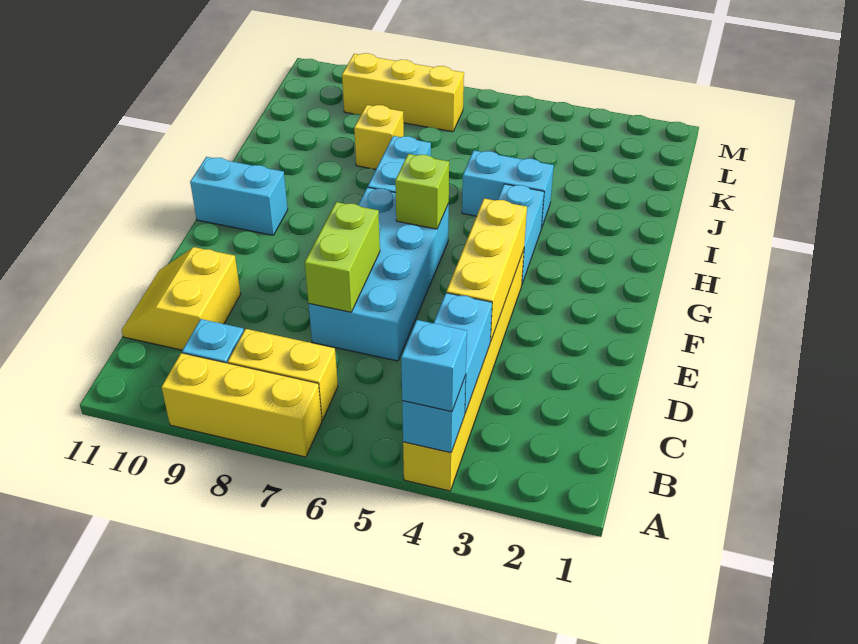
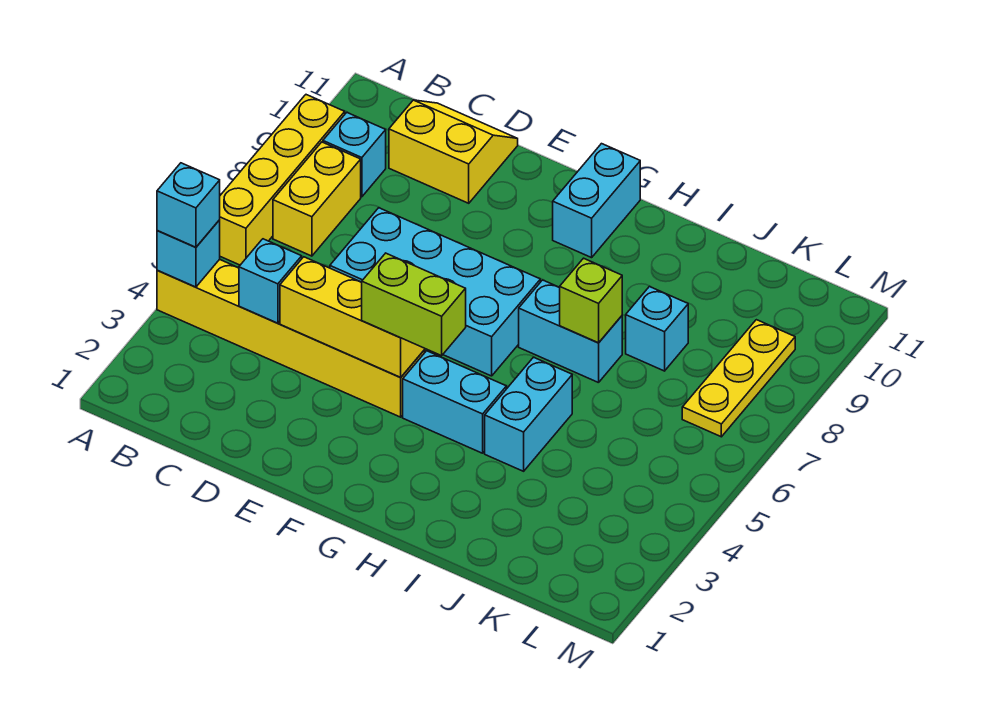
yellow brick A7:A9 level 1 -> yellow brick A6:A9 level 1
cyan brick B4:C4 level 2 -> cyan brick C4 level 2
lime brick D7:E7 level 2 -> lime brick F4:G4 level 3
lime brick G6 level 2 -> lime brick I7 level 2
yellow brick J8 level 1 -> cyan brick J8 level 1
yellow brick L7:L9 level 1 -> yellow plate L7:L9 level 1

